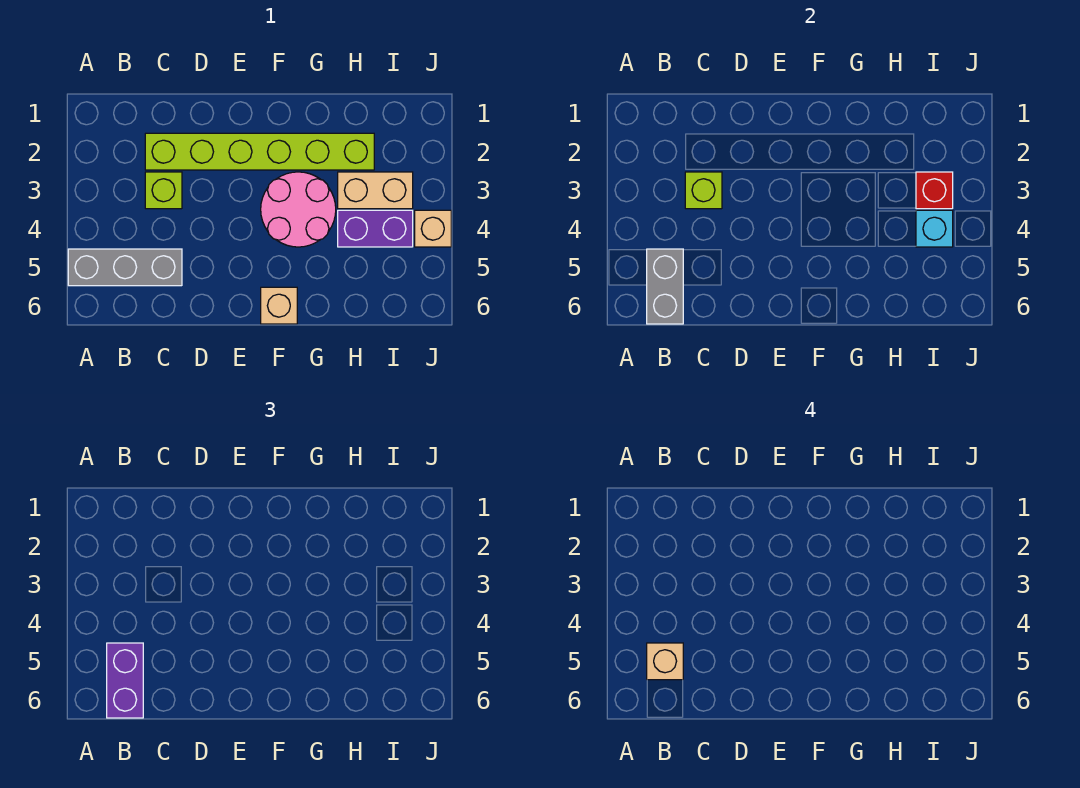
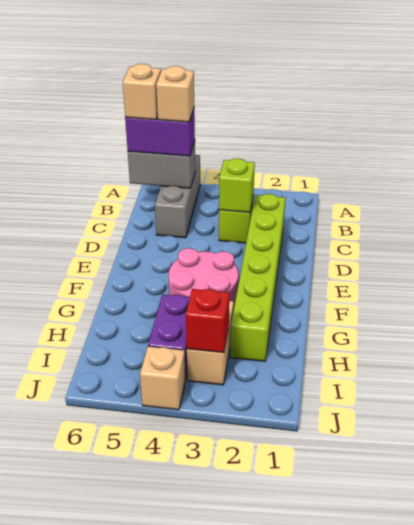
tan brick F6 level 1 -> tan brick B6 level 4
cyan brick I4 level 2 -> none

